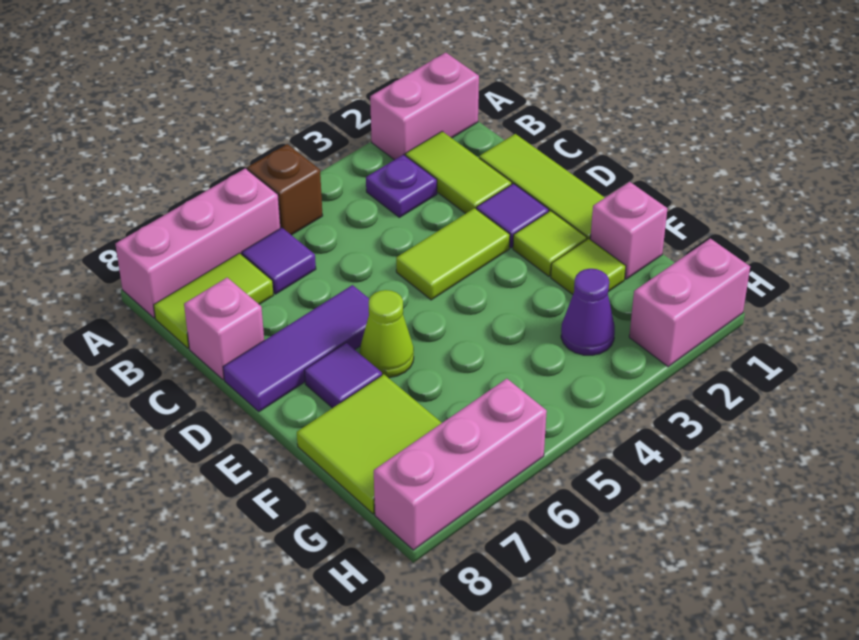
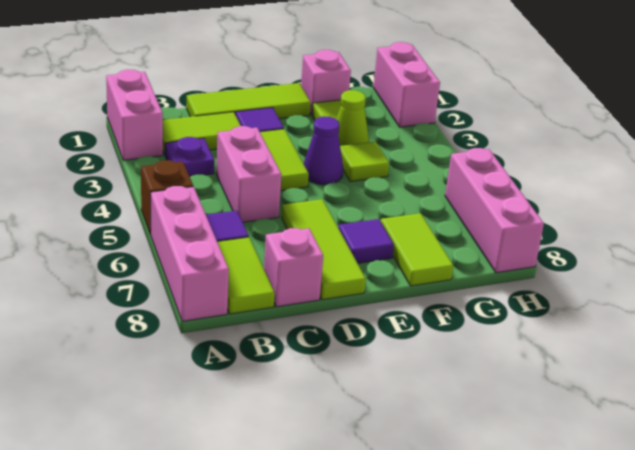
none -> pink brick C4:C5 level 1
purple tile D6:D8 level 1 -> lime tile D6:D8 level 1
lime tile E2 level 1 -> lime tile F4 level 1
lime cone E6 level 1 -> lime cone F3 level 1
lime tile F7:G8 level 1 -> lime tile F7:F8 level 1
purple cone G3 level 1 -> purple cone E4 level 1

